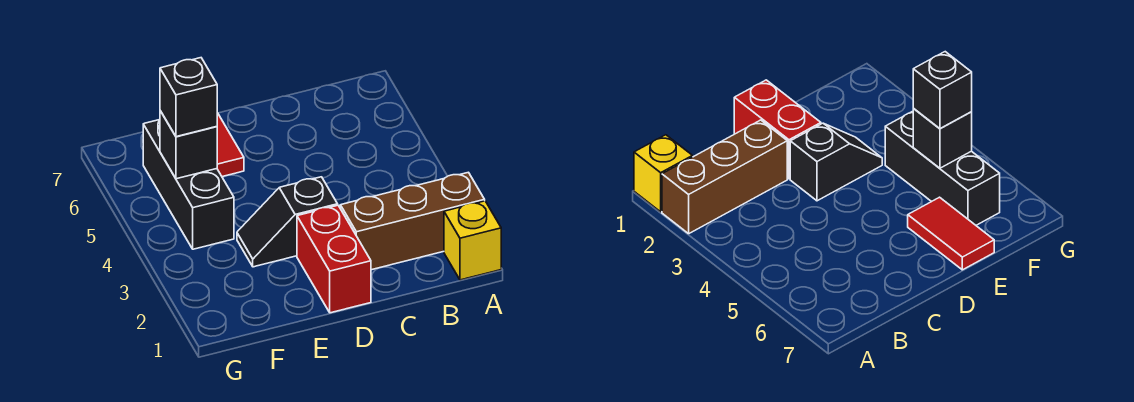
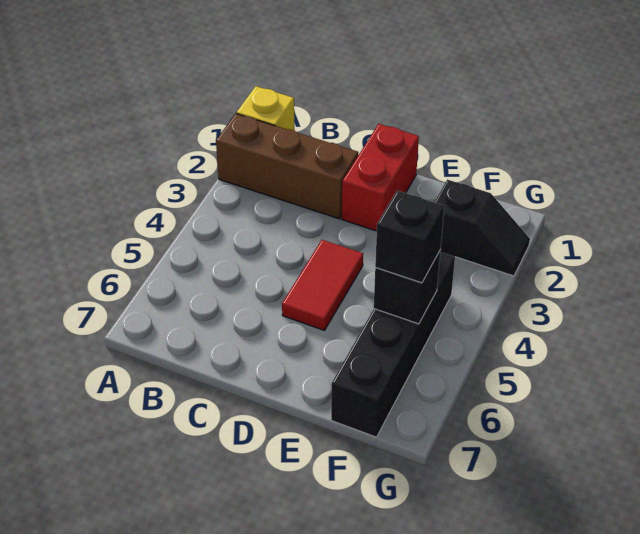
black slope D3:E3 level 1 top D -> black slope F2:G2 level 1 top F
red tile E6:E7 level 1 -> red tile D4:D5 level 1
black brick F4:F6 level 1 -> black brick F4:F7 level 1

